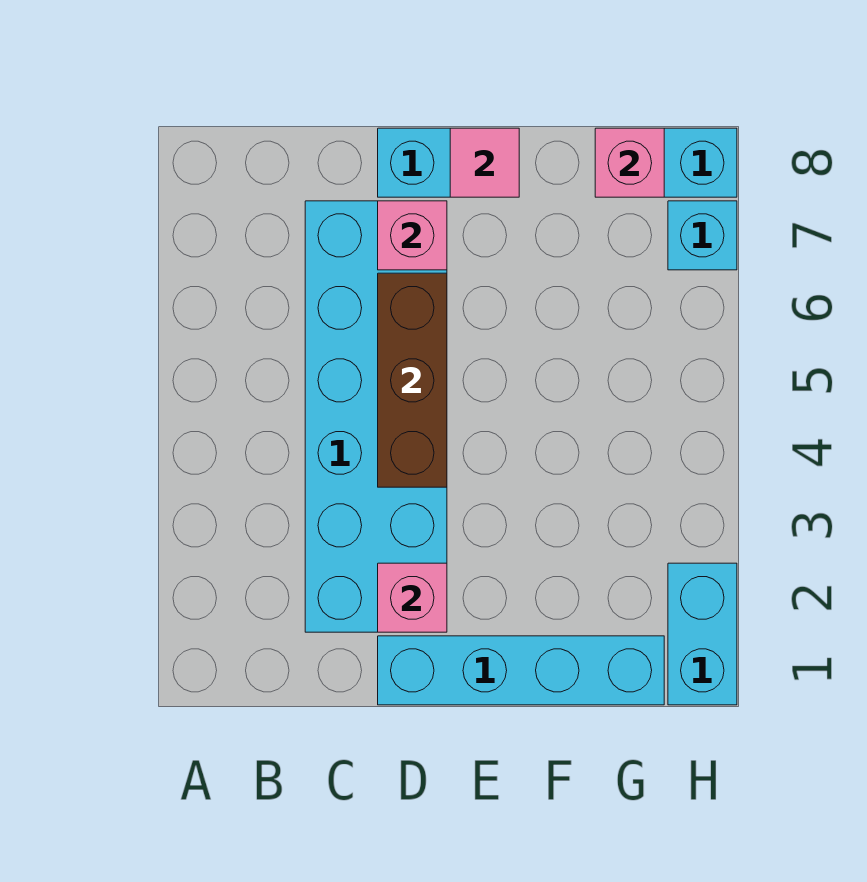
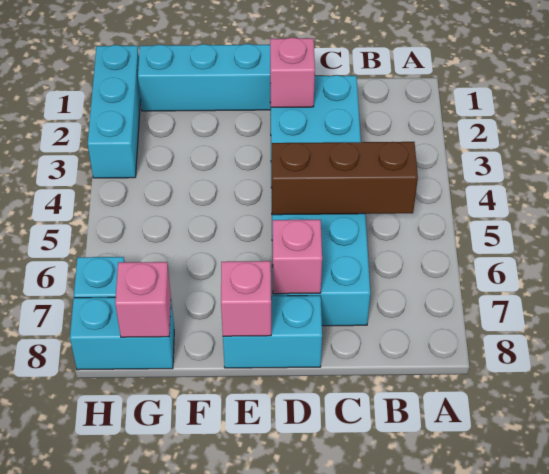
brown brick D4:D6 level 2 -> brown brick B5:D5 level 2
pink tile E8 level 2 -> pink brick E8 level 2
cyan brick H1:H2 level 1 -> cyan brick H1:H3 level 1

